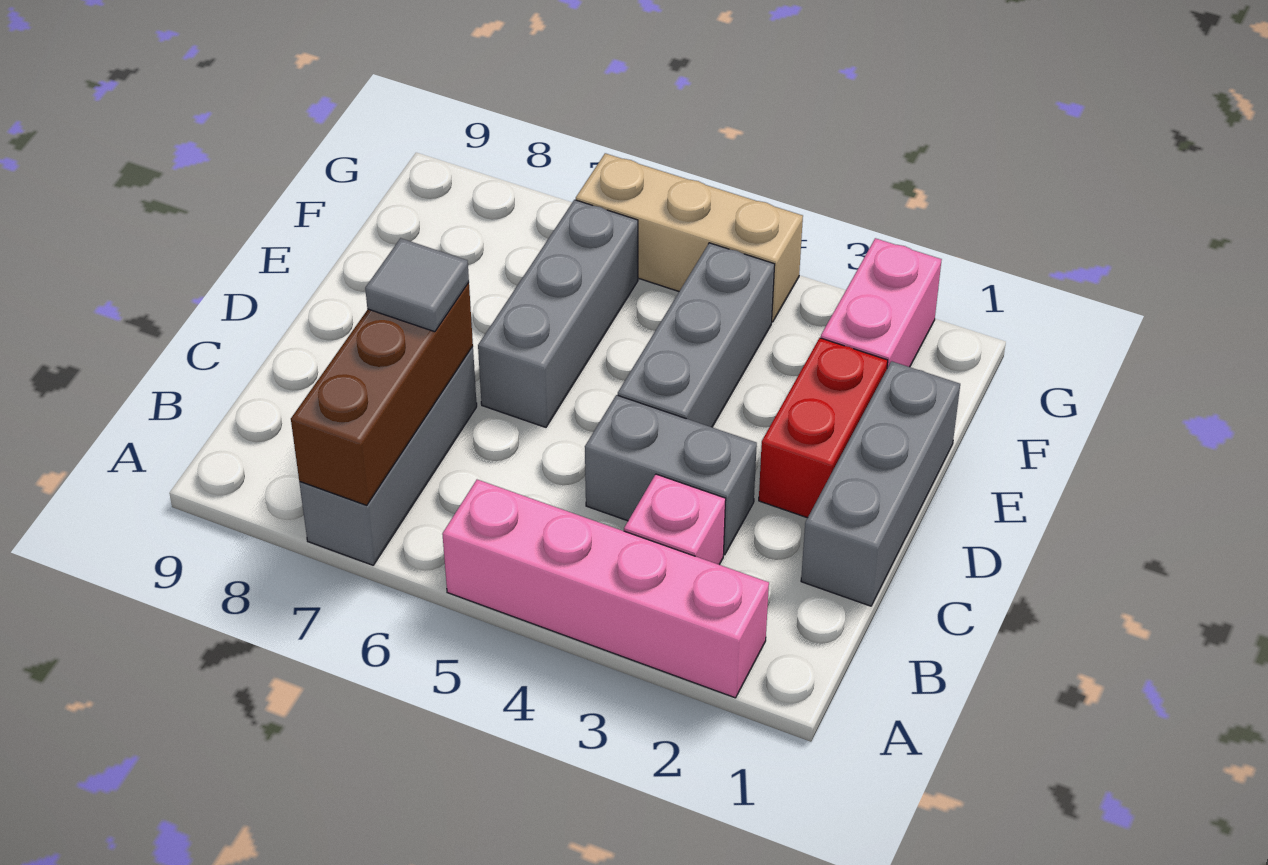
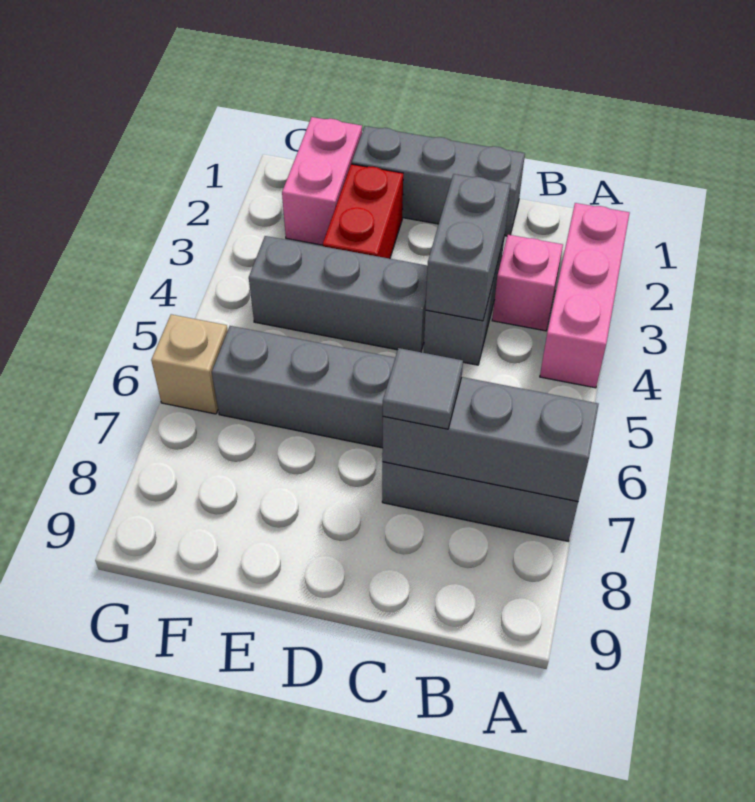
pink brick A2:A5 level 1 -> pink brick A2:A4 level 1
brown brick A7:C7 level 2 -> grey brick A7:C7 level 2
none -> grey brick C3:C4 level 2
red brick D2:E2 level 1 -> red brick E2:E3 level 1
pink brick F2:G2 level 1 -> pink brick F1:F2 level 1
tan brick G4:G6 level 1 -> tan brick G6 level 1

